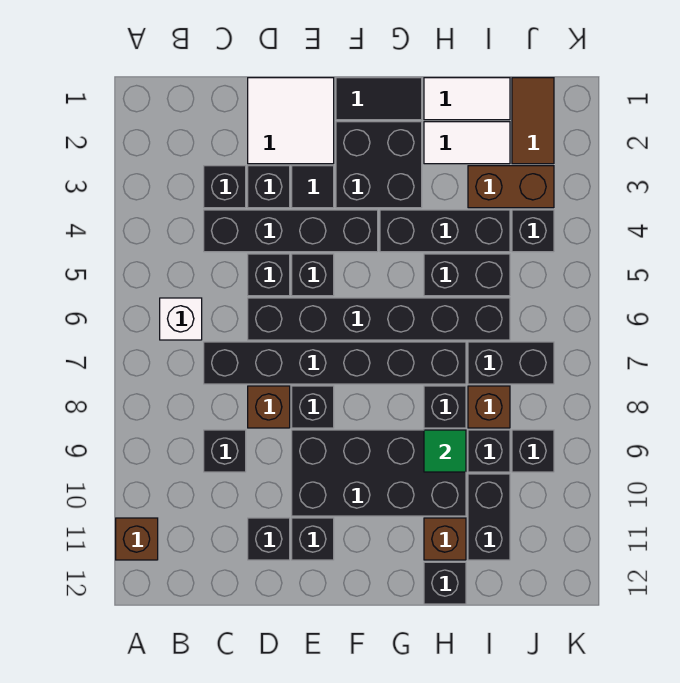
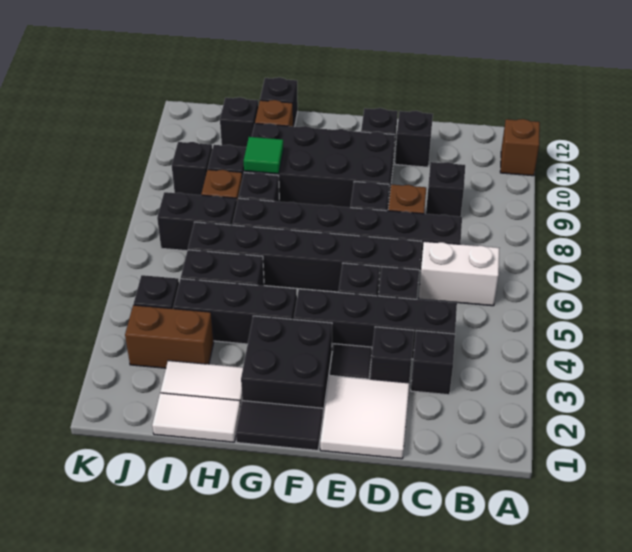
white brick B6 level 1 -> white brick B6:C6 level 1
black brick I10:I11 level 1 -> black brick I11 level 1
brown tile J1:J2 level 1 -> none

